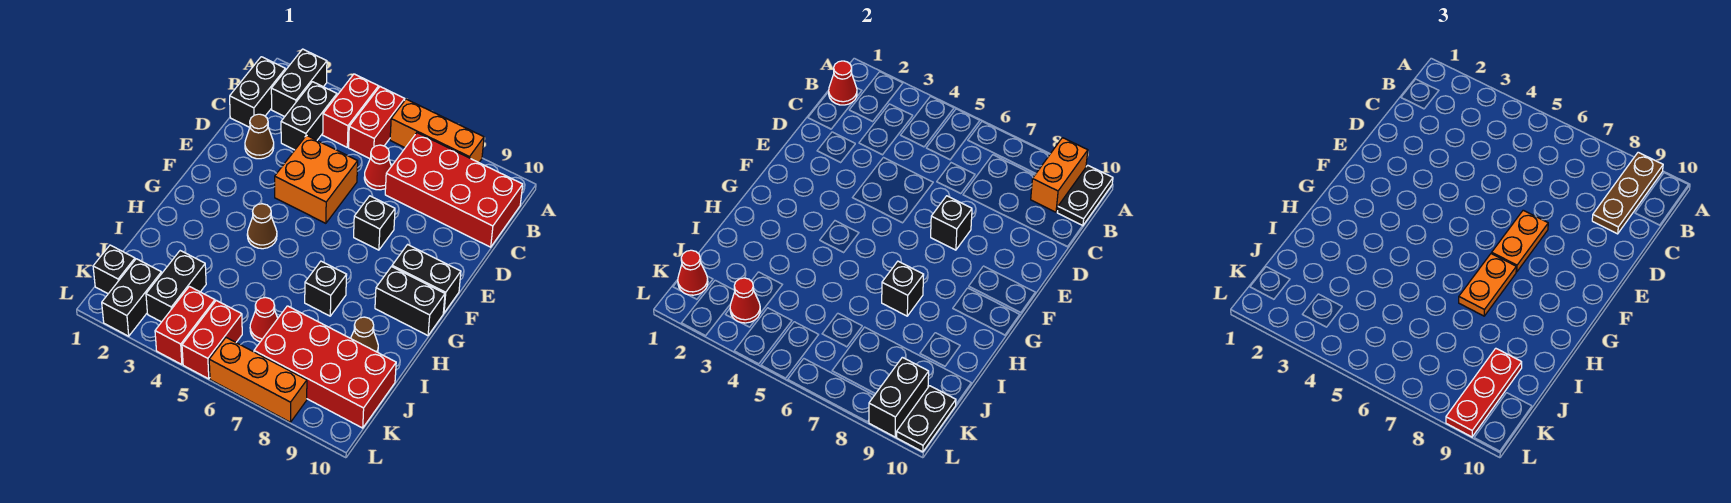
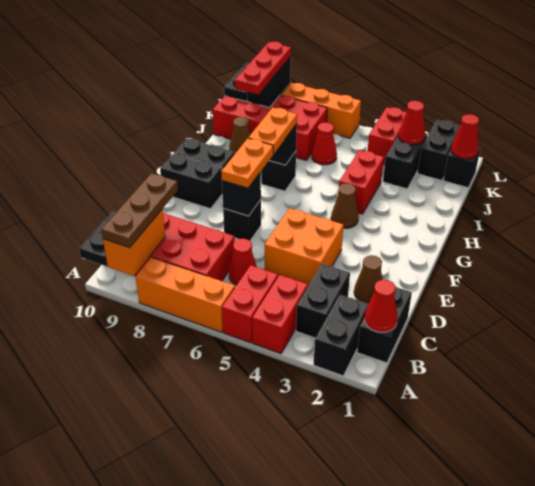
red brick K5:L5 level 1 -> red brick H4:I4 level 1

